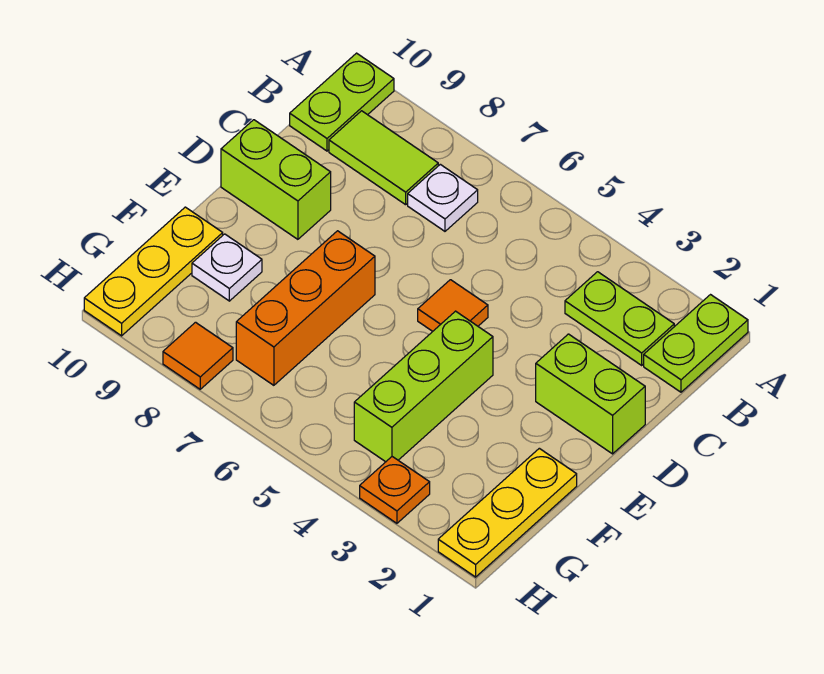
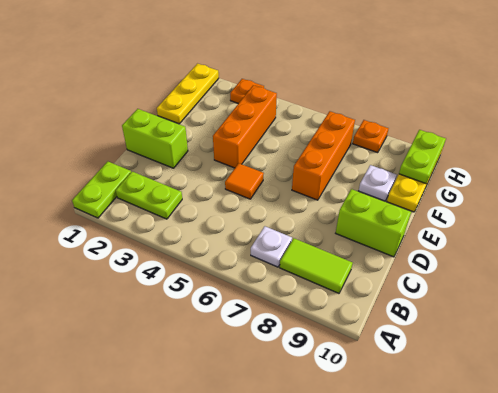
lime plate A10:B10 level 1 -> lime plate G10:H10 level 2
lime brick E4:G4 level 1 -> orange brick E4:G4 level 1
orange tile H8 level 1 -> orange plate H8 level 1

